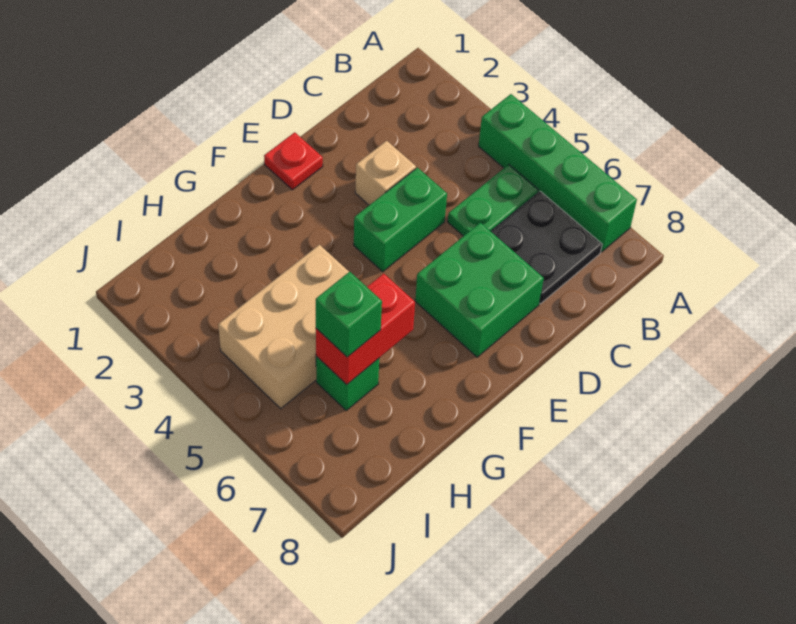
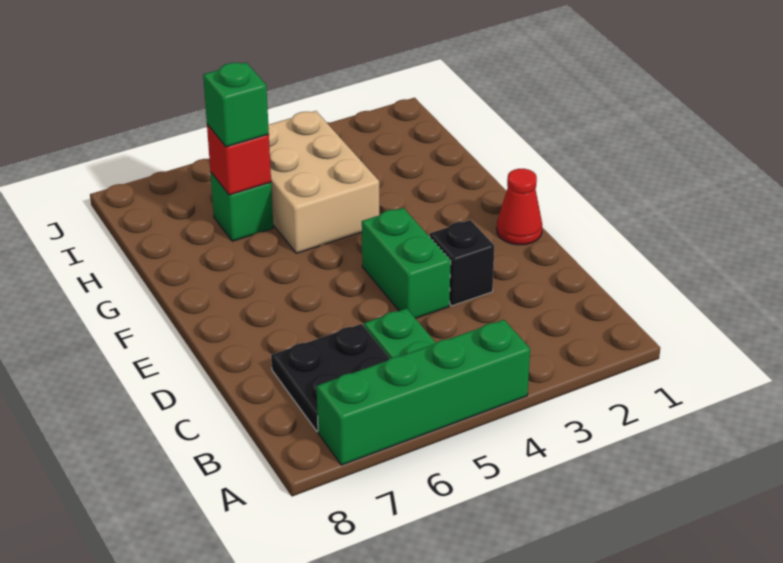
tan brick D3 level 1 -> black brick D3 level 1
green brick D6:E7 level 1 -> none
red plate E1 level 1 -> red cone E1 level 1
red brick G6:H6 level 2 -> red brick H6 level 2

